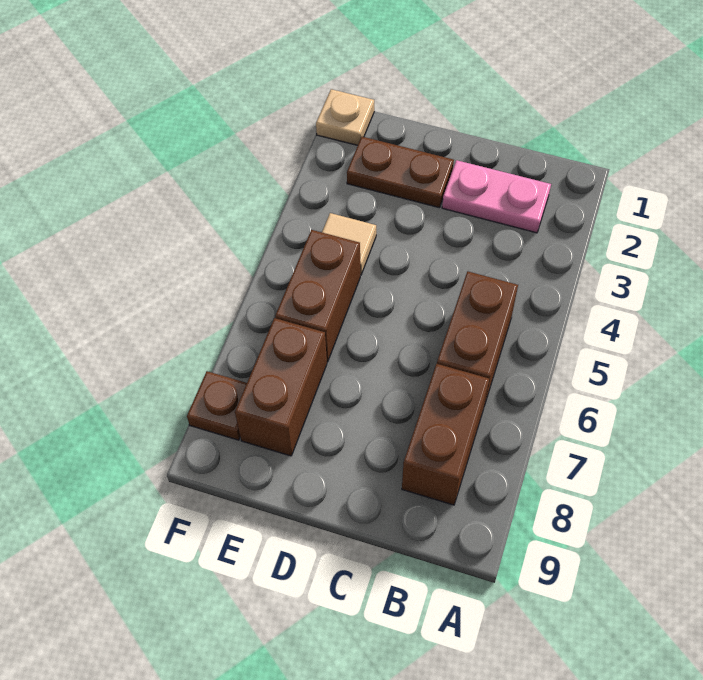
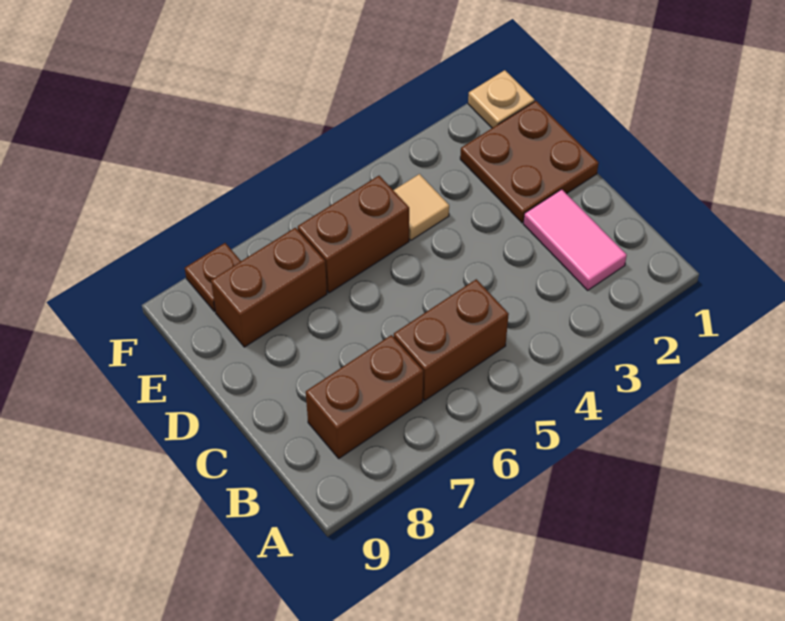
pink plate B2:C2 level 1 -> pink tile B2:C2 level 1
brown plate D2:E2 level 1 -> brown plate D1:E2 level 1

